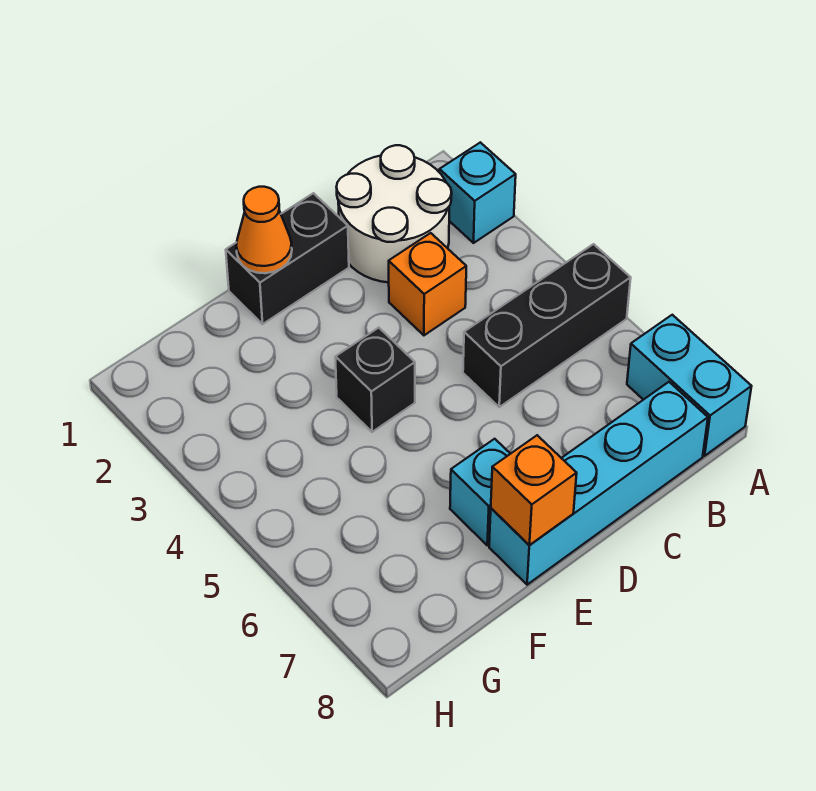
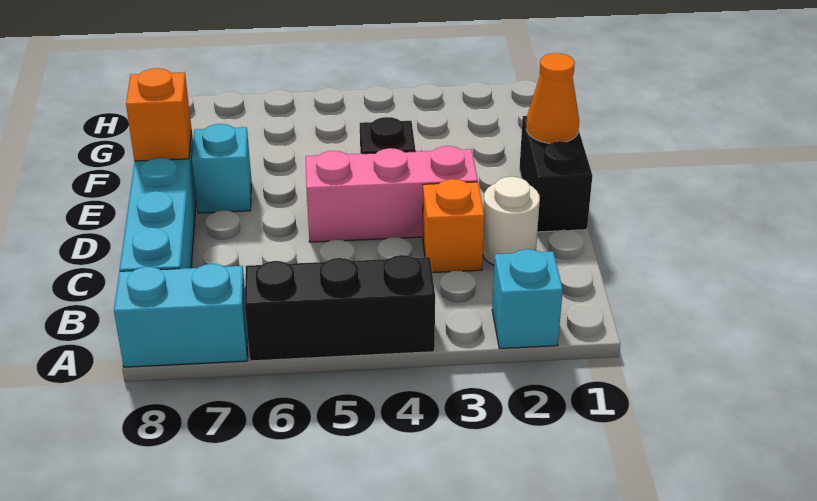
black brick A5:C5 level 1 -> black brick A4:A6 level 1
white round brick B1:C2 level 1 -> white round brick C2 level 1
none -> pink brick D3:D5 level 1

